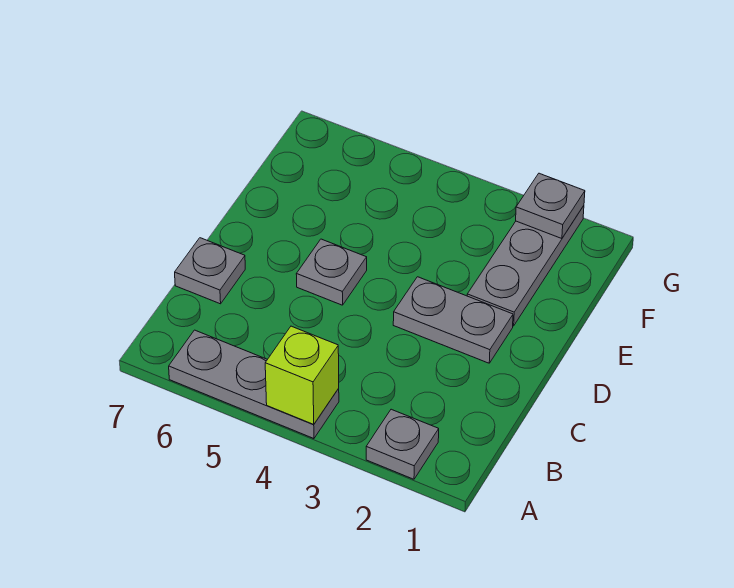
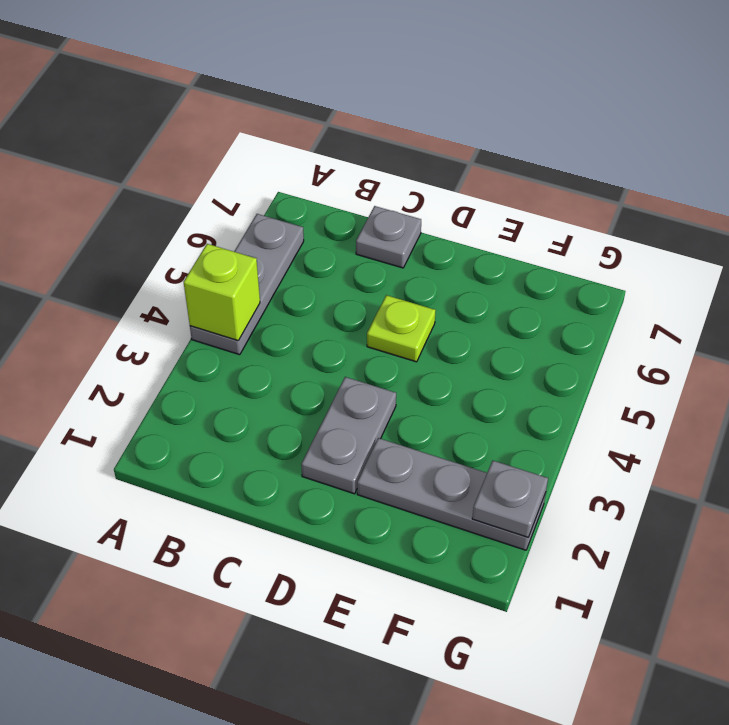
grey plate A2 level 1 -> none
grey plate D5 level 1 -> lime plate D5 level 1

